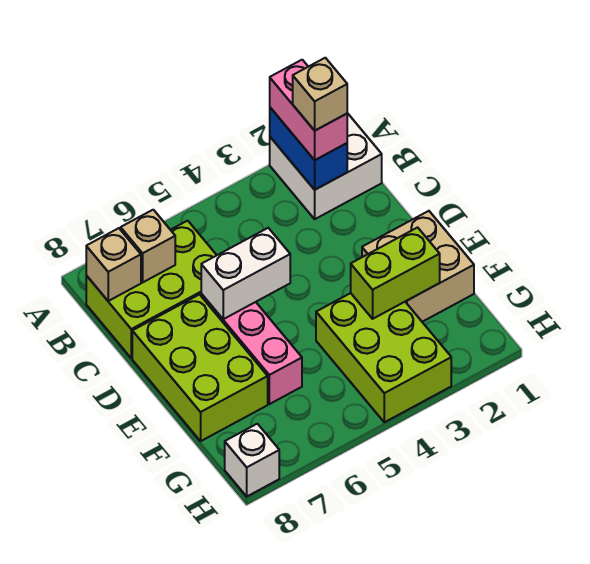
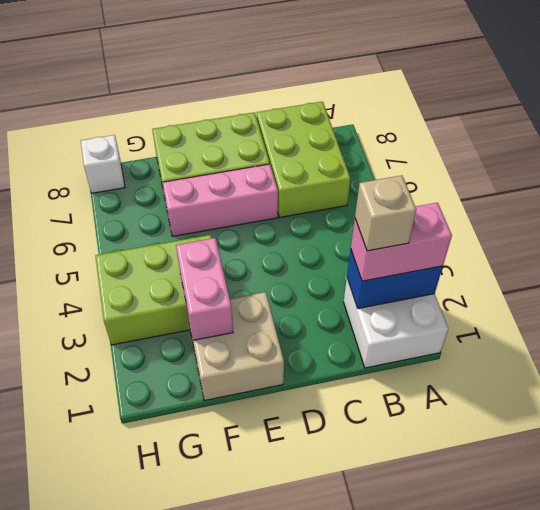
tan brick B7 level 2 -> none
tan brick B8 level 2 -> none
white brick D5:D6 level 2 -> none
lime brick F2:F3 level 2 -> pink brick F2:F3 level 2

